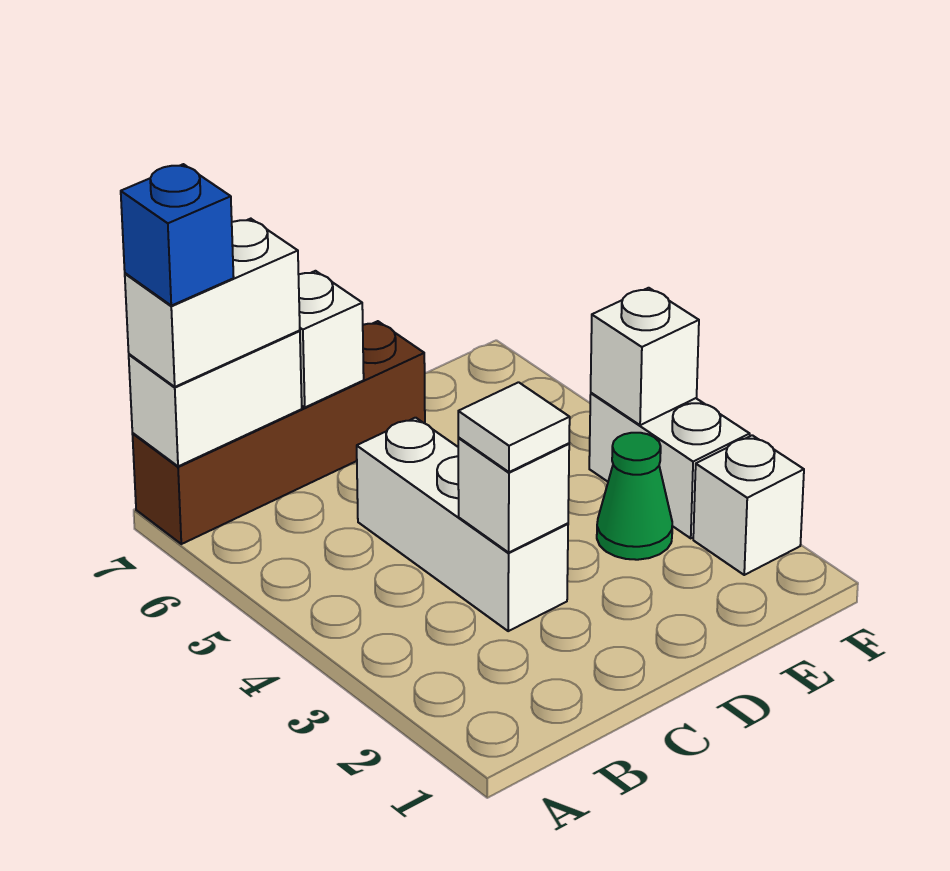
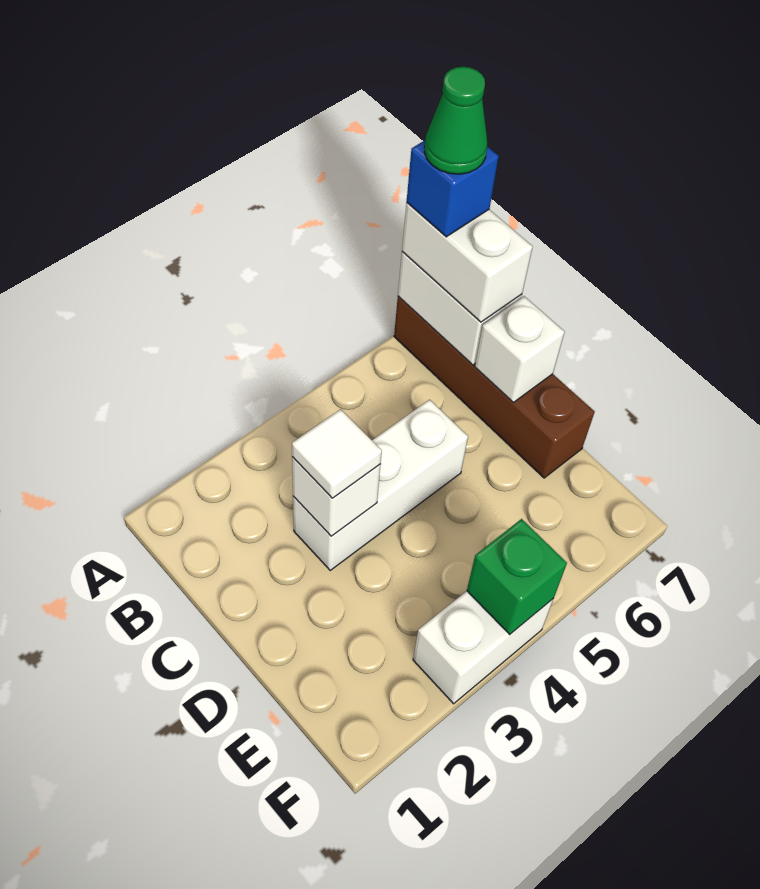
green cone E3 level 1 -> green cone A7 level 5
white brick F2 level 1 -> none
white brick F4 level 2 -> green brick F4 level 2

